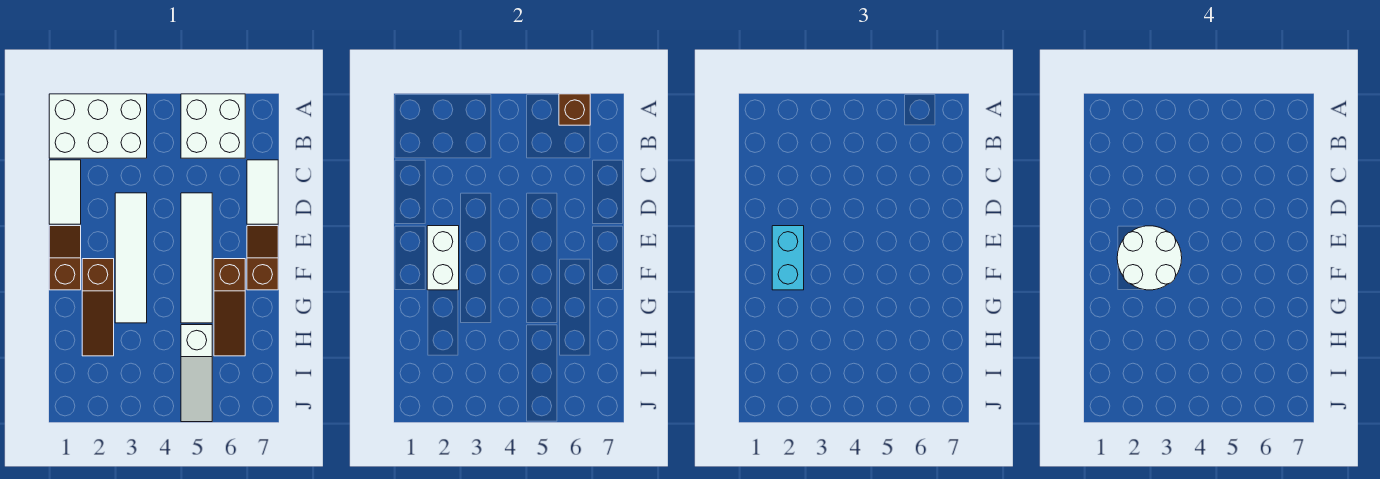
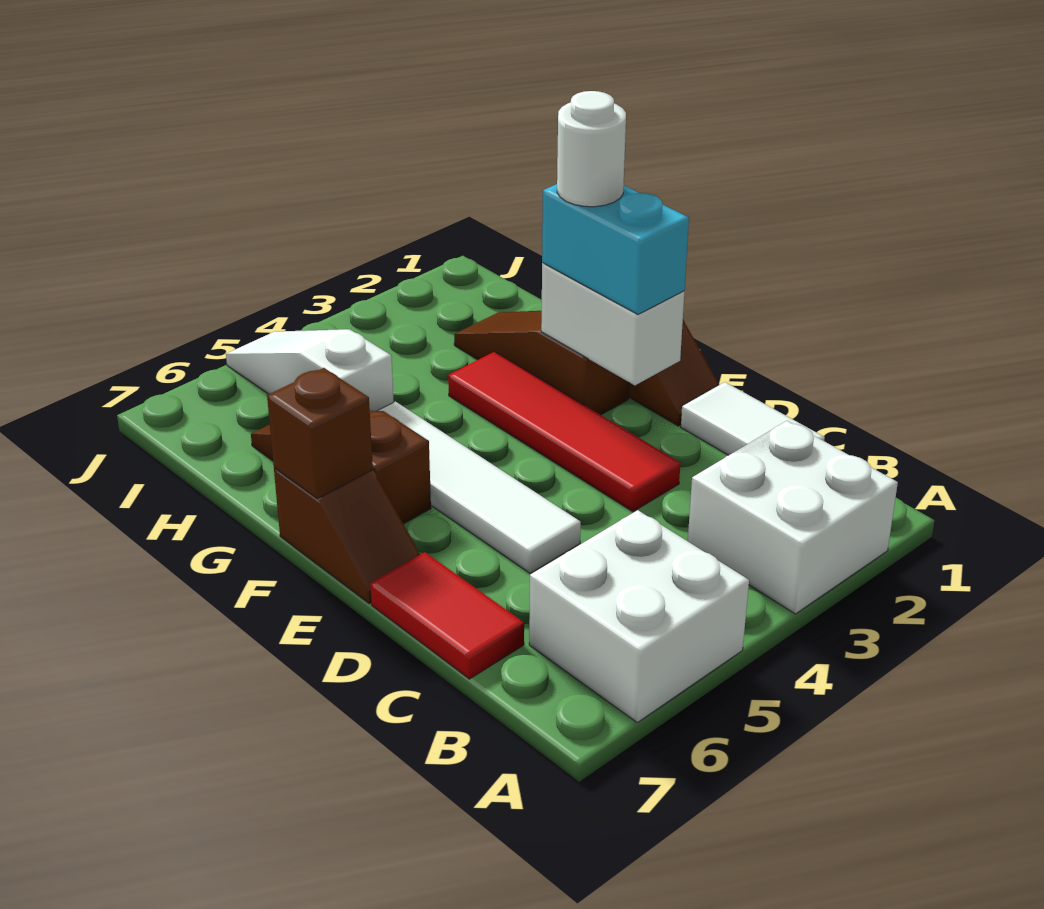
white brick A1:B3 level 1 -> white brick A2:B3 level 1
brown brick A6 level 2 -> brown brick F7 level 2
white tile C7:D7 level 1 -> red tile C7:D7 level 1
white tile D3:G3 level 1 -> red tile D3:G3 level 1
white round brick E2:F3 level 4 -> white round brick F2 level 4

